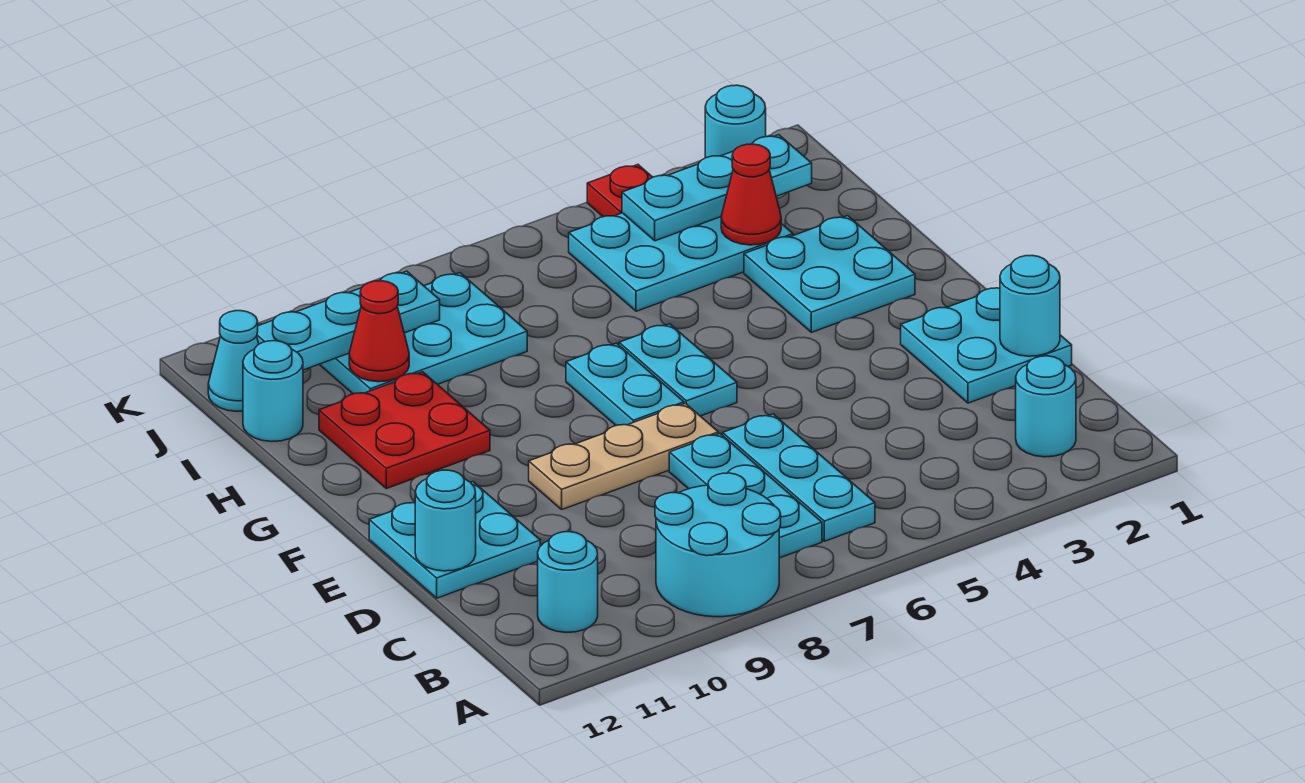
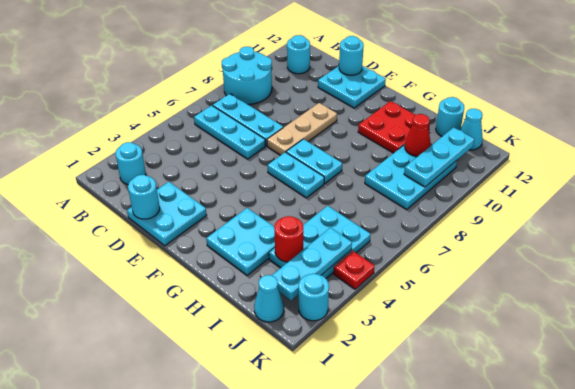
red cone I3 level 2 -> red round brick I3 level 2
none -> cyan cone J1 level 1

